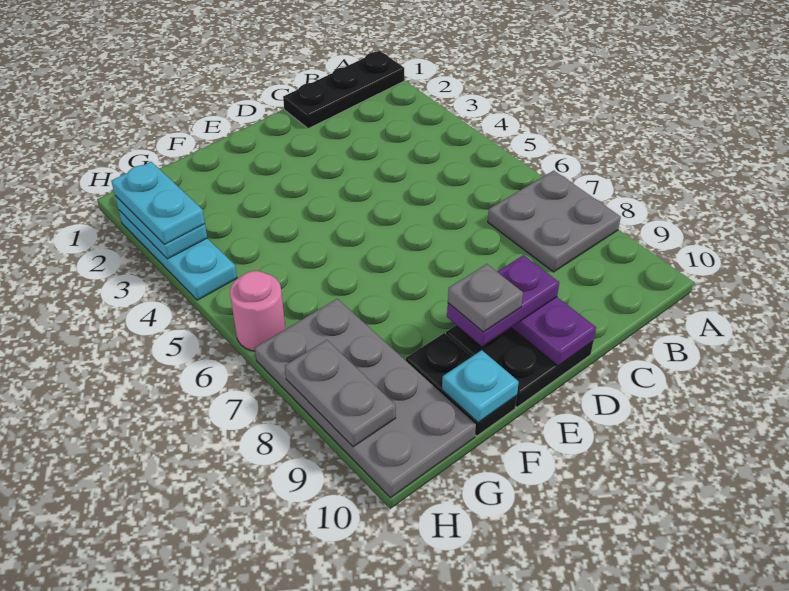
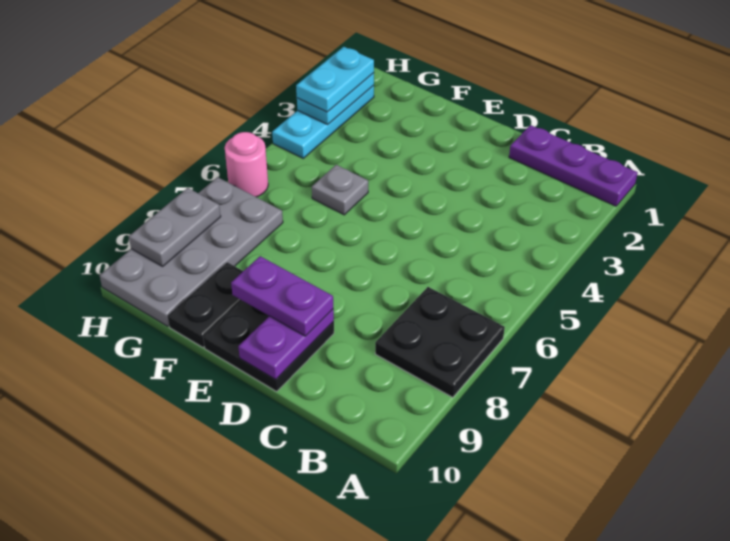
black plate A1:C1 level 1 -> purple plate A1:C1 level 1
grey plate A7:B8 level 1 -> black plate A7:B8 level 1
grey plate E9 level 4 -> grey plate F5 level 1
cyan plate F10 level 2 -> none

